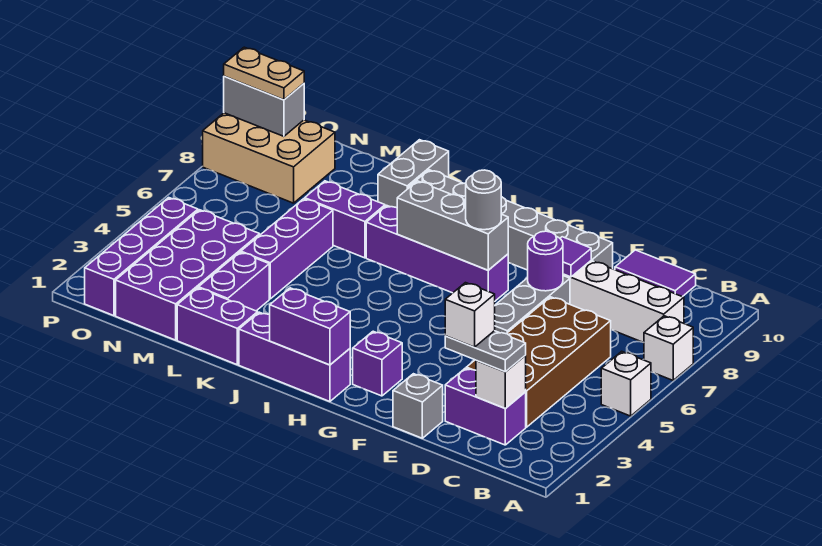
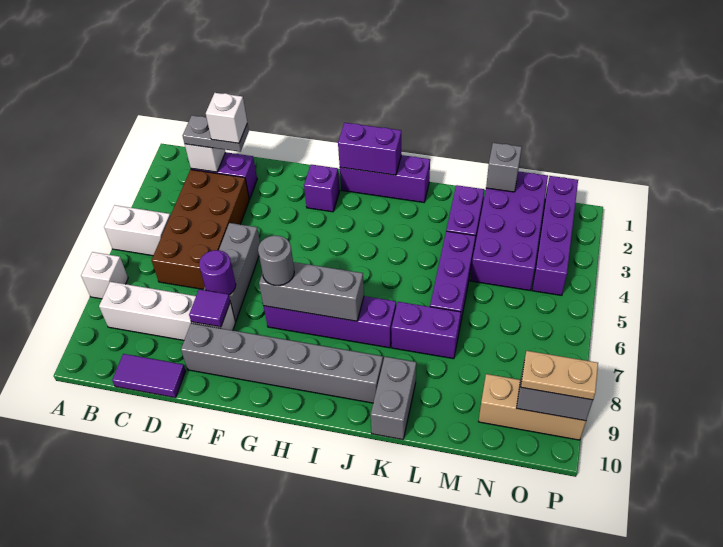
white brick A5 level 1 -> white brick A5:B5 level 1
grey brick E1 level 1 -> grey brick M1 level 2
purple brick K1:L1 level 1 -> none
tan brick N8:P9 level 1 -> tan brick N9:P9 level 1

